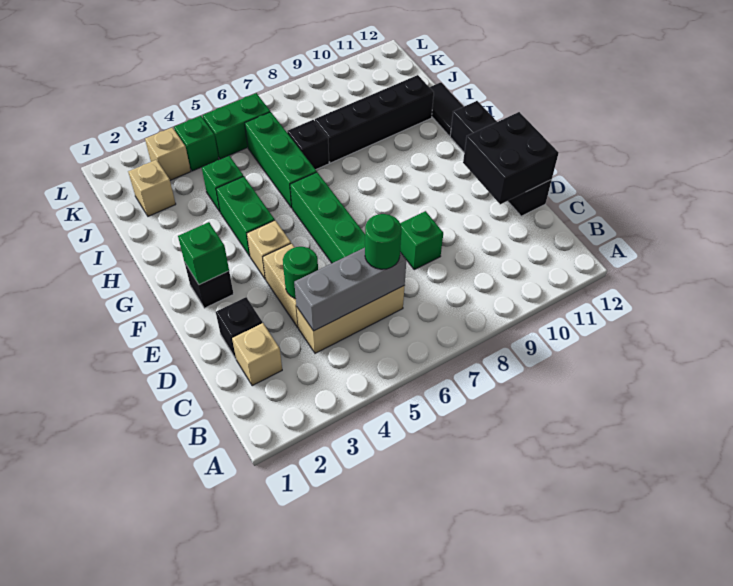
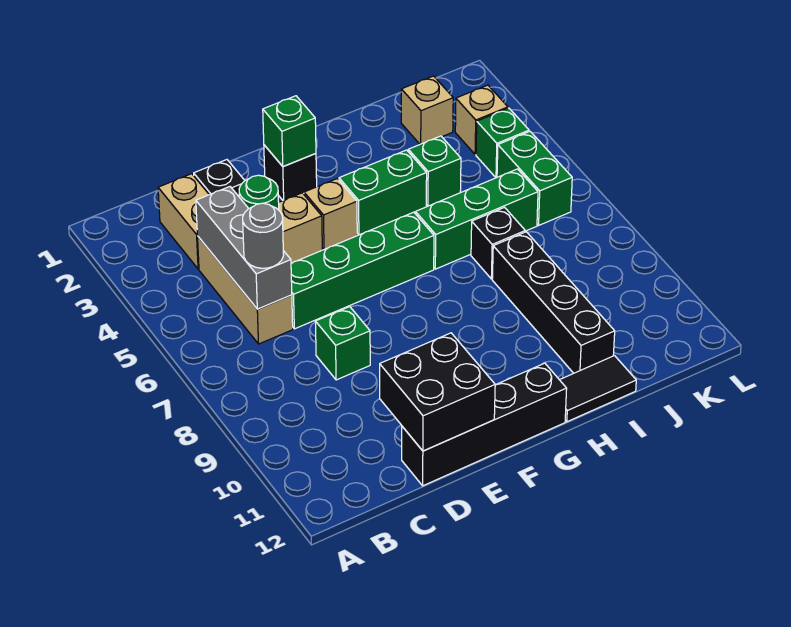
tan brick C2 level 1 -> tan brick C2:C3 level 1
green round brick C6 level 3 -> grey round brick C6 level 3

